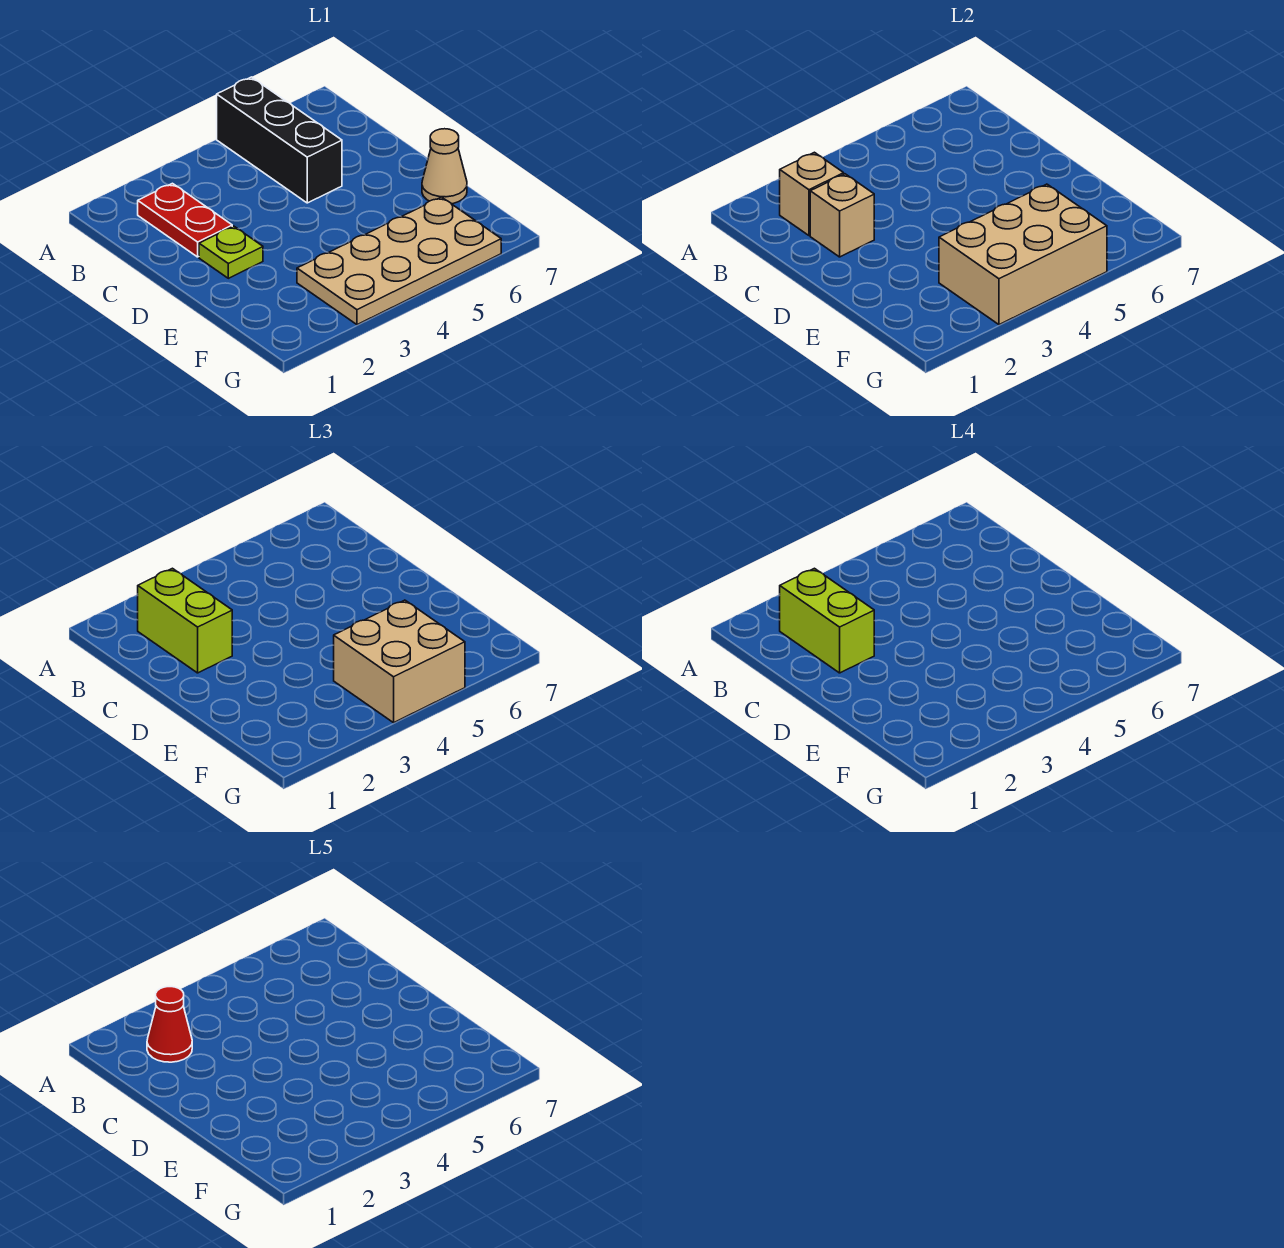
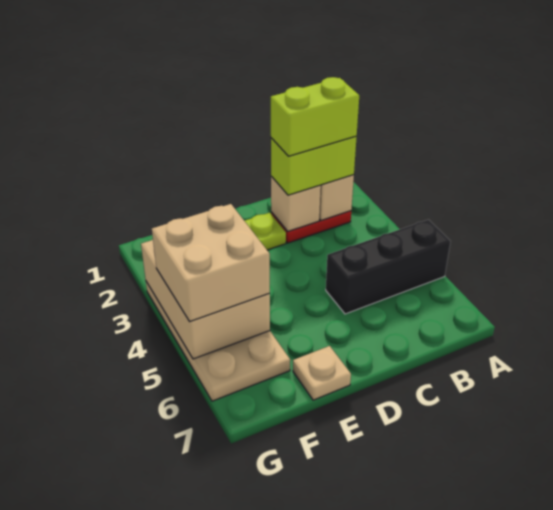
red cone B2 level 5 -> none
tan cone E7 level 1 -> tan plate E7 level 1

